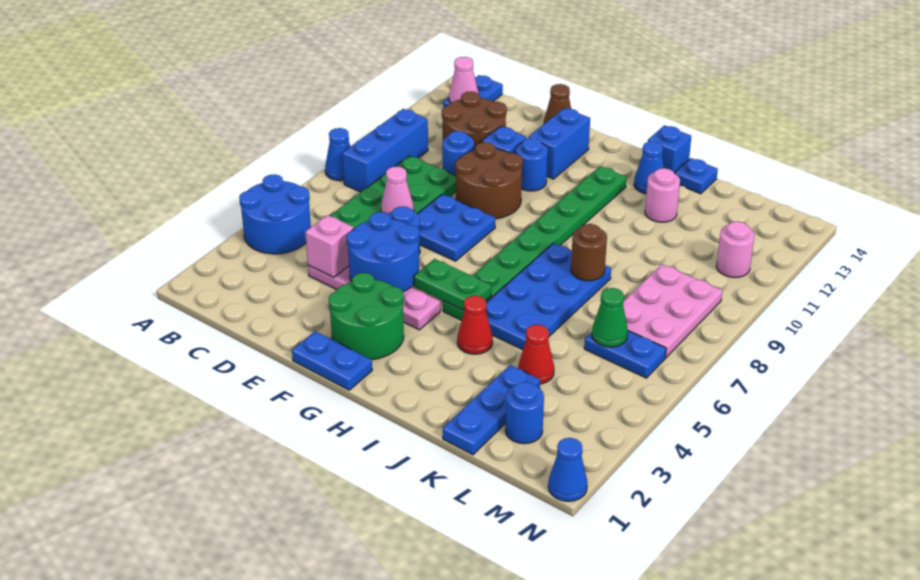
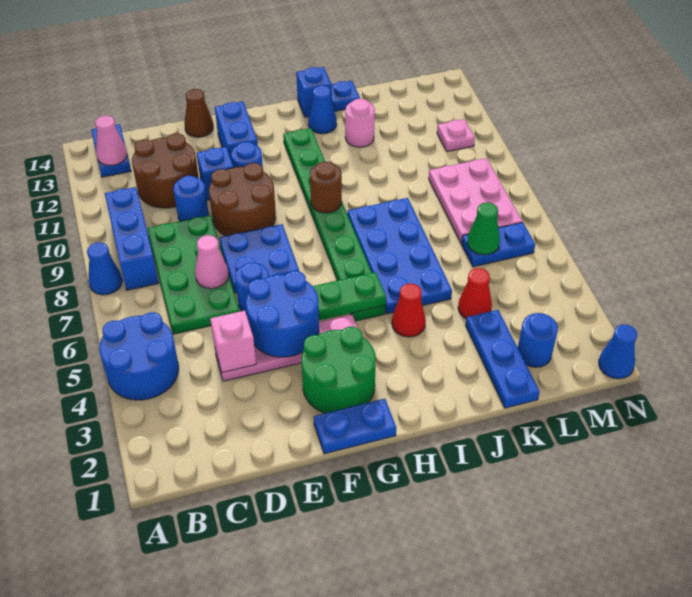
brown round brick J8 level 2 -> brown round brick H9 level 2
pink round brick M11 level 1 -> pink plate M11 level 1

